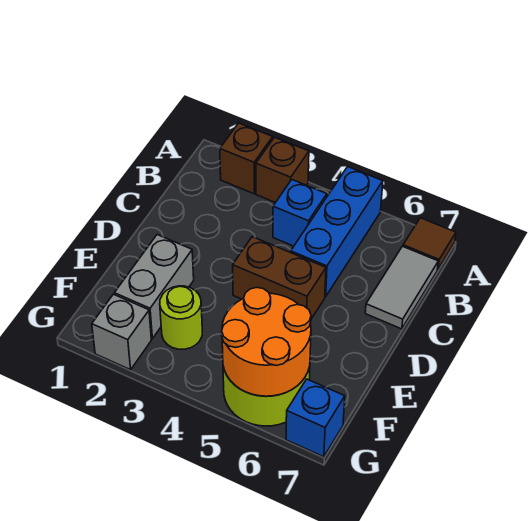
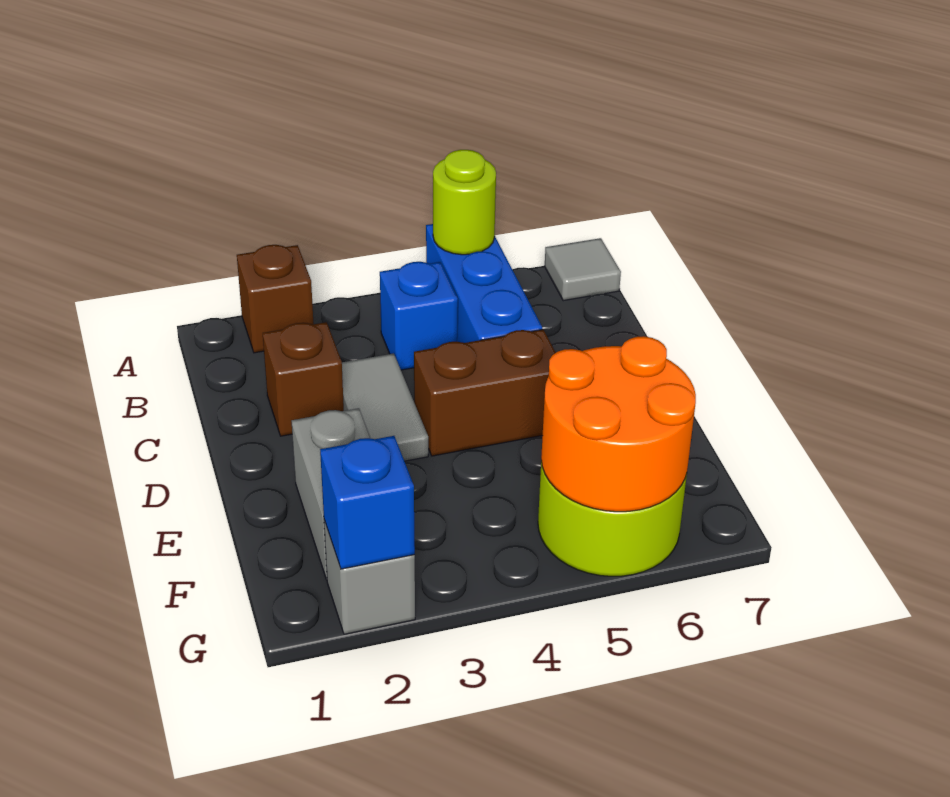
brown brick A3 level 1 -> brown brick C2 level 1
brown tile A7 level 1 -> grey tile A7 level 1
grey tile B7:C7 level 1 -> grey tile C3:D3 level 1
lime round brick F3 level 1 -> lime round brick A5 level 2
blue brick G7 level 1 -> blue brick G2 level 2

